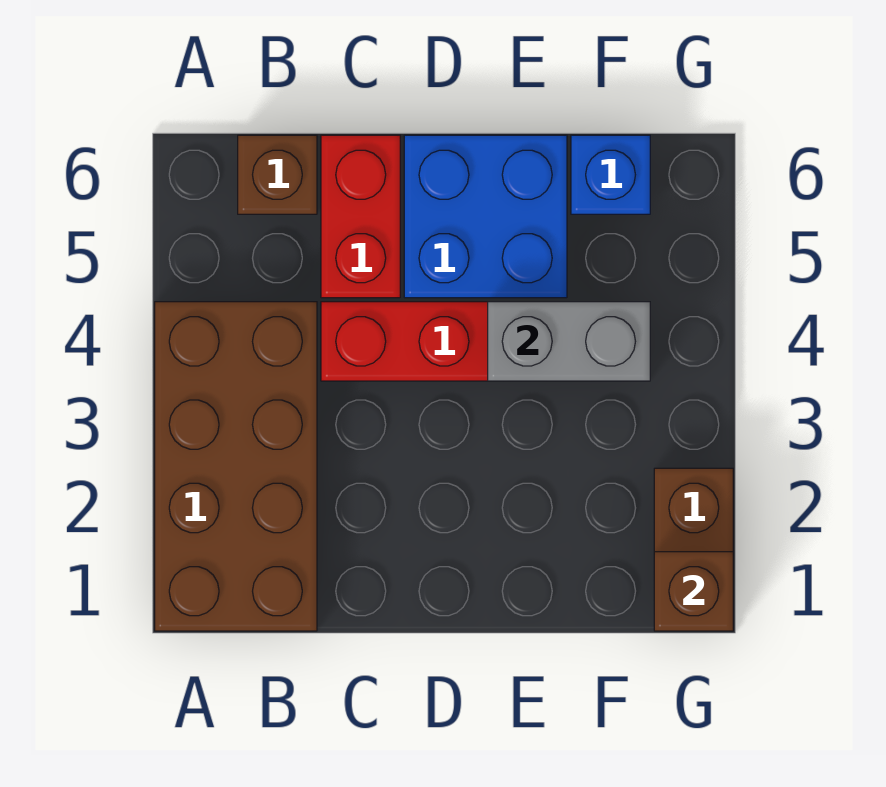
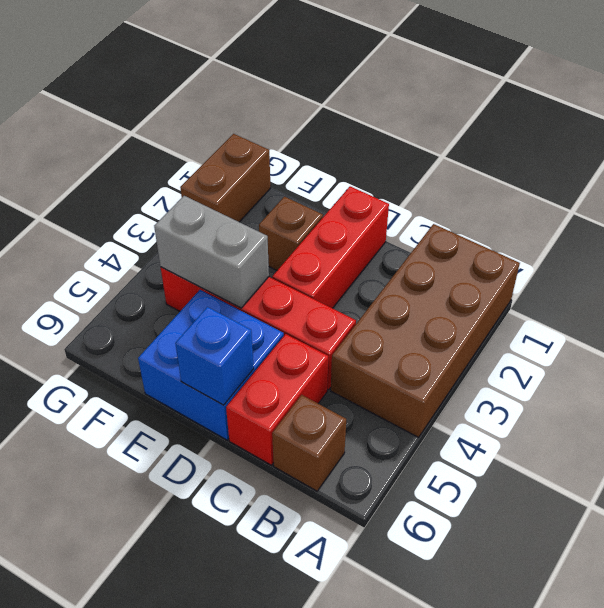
none -> red brick D1:D3 level 1
blue brick F6 level 1 -> blue brick D6 level 2
brown brick G1 level 2 -> brown brick E2 level 1

